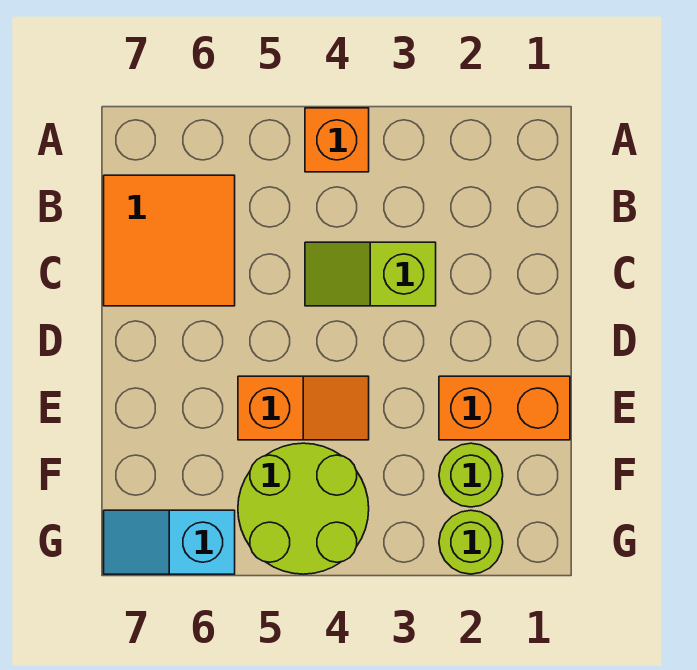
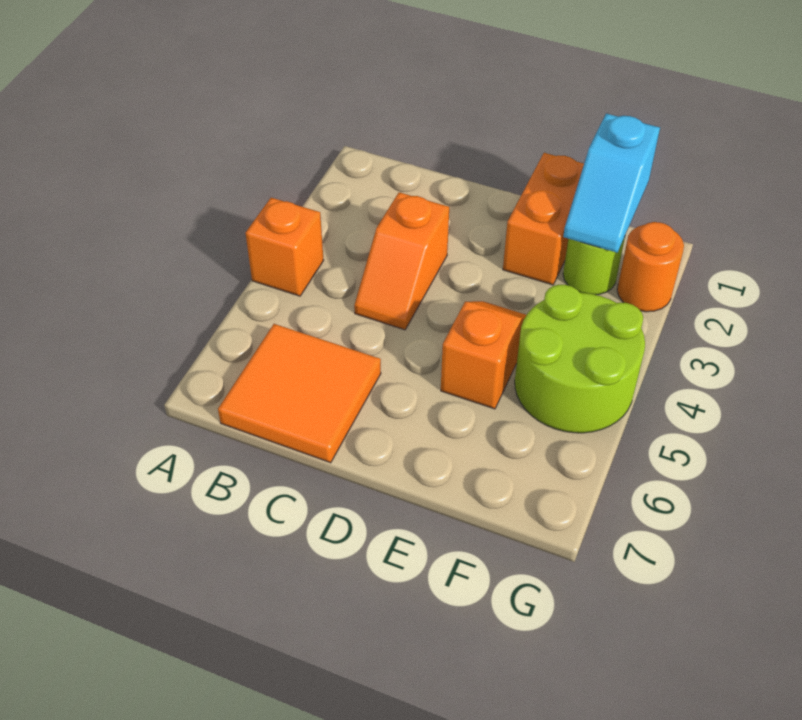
lime slope C3:C4 level 1 top 3 -> orange slope C3:C4 level 1 top 3
lime round brick G2 level 1 -> orange round brick G2 level 1
cyan slope G6:G7 level 1 top 6 -> cyan slope F1:F2 level 2 top 1

